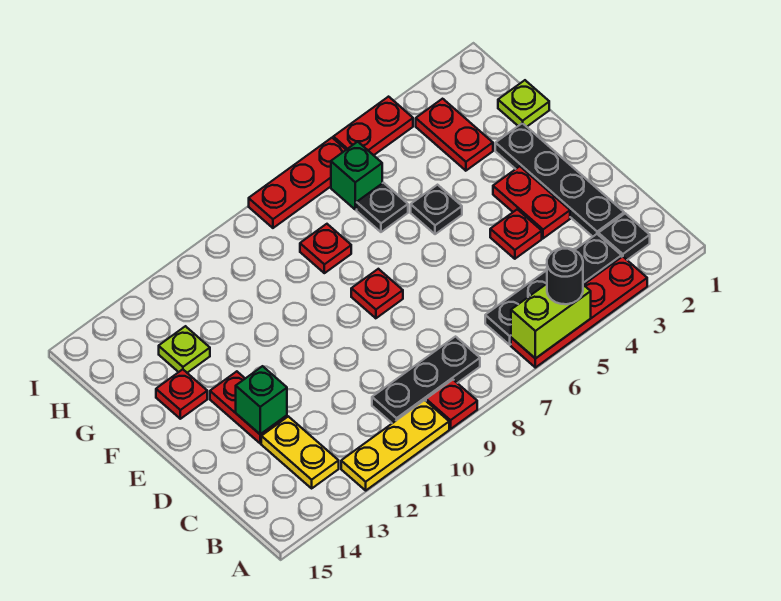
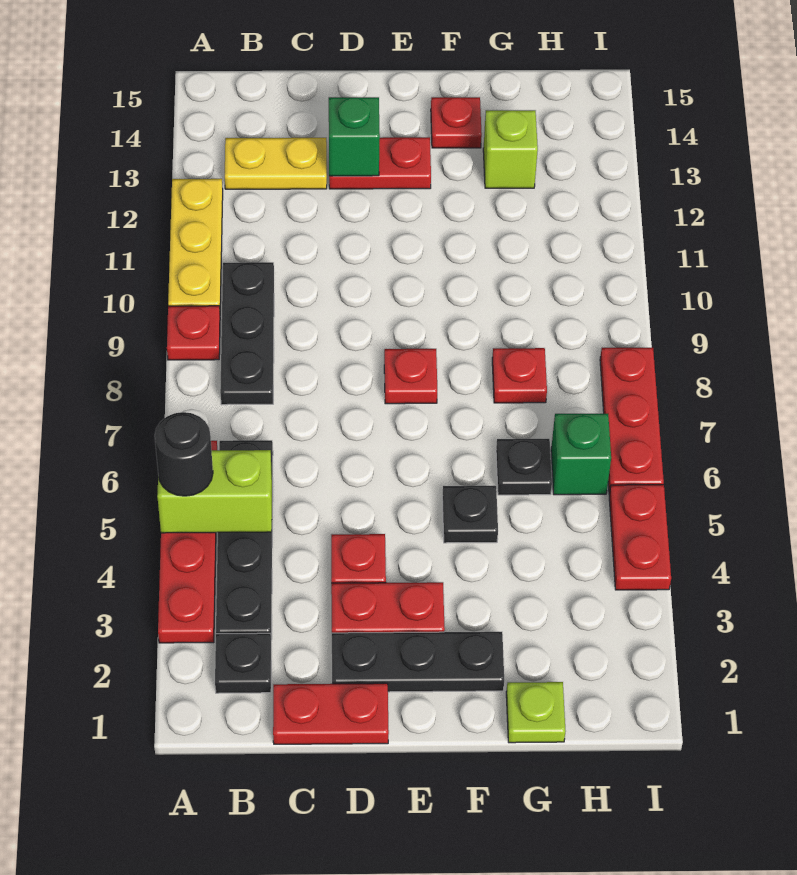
lime brick A5:A6 level 2 -> lime brick A5:B5 level 2
black plate C2:F2 level 1 -> black plate D2:F2 level 1
red plate G3:H3 level 1 -> red plate C1:D1 level 1
lime plate G13 level 1 -> lime brick G13 level 1

